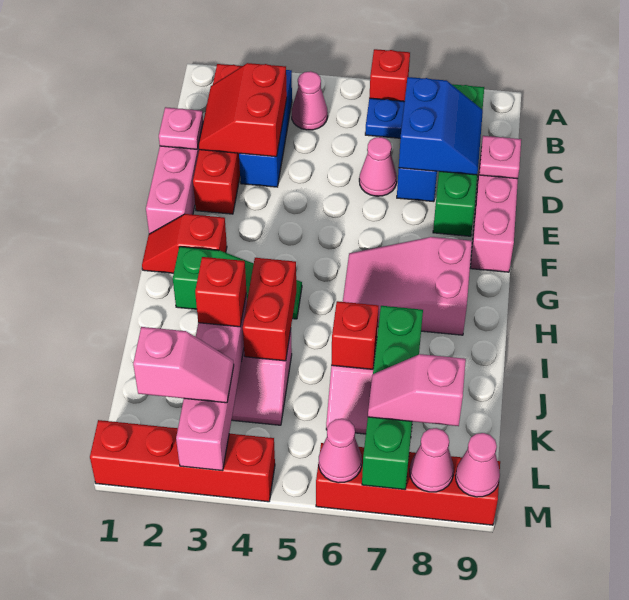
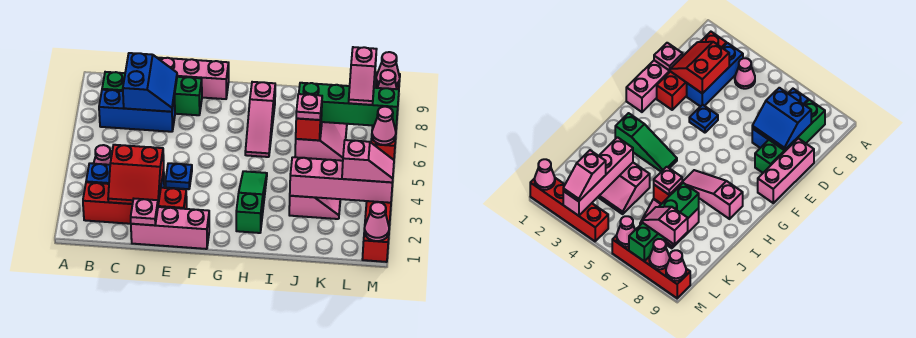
red brick A6 level 1 -> none
blue plate B6 level 1 -> blue plate E4 level 1
blue slope C7:D8 level 2 top 7 -> blue slope C7:D8 level 2 top C
pink cone D6 level 1 -> pink cone M1 level 2
pink plate D9 level 2 -> pink plate J6 level 3
red slope G1:G2 level 1 top 2 -> none
pink slope G6:H8 level 1 top 8 -> pink slope H6:H8 level 1 top 8
red brick I4:J4 level 2 -> none
red brick J3 level 3 -> none
pink slope L2:L3 level 3 top 2 -> pink slope L3:M3 level 3 top L

